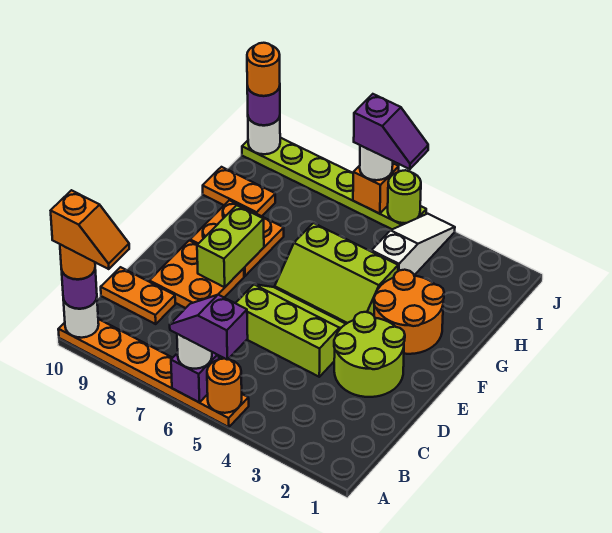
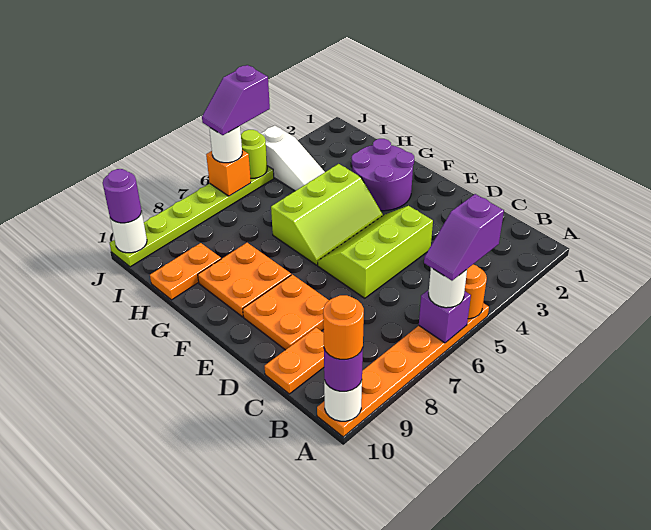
orange slope A9:A10 level 5 top 10 -> none
lime round brick D2:E3 level 1 -> none
lime brick E8:F8 level 2 -> none
orange round brick F2:G3 level 1 -> purple round brick F2:G3 level 1
white slope H4:J4 level 1 top H -> white slope H4:J4 level 1 top J
purple slope J5:J6 level 4 top 6 -> purple slope J5:J6 level 4 top 5
orange round brick J10 level 4 -> none

